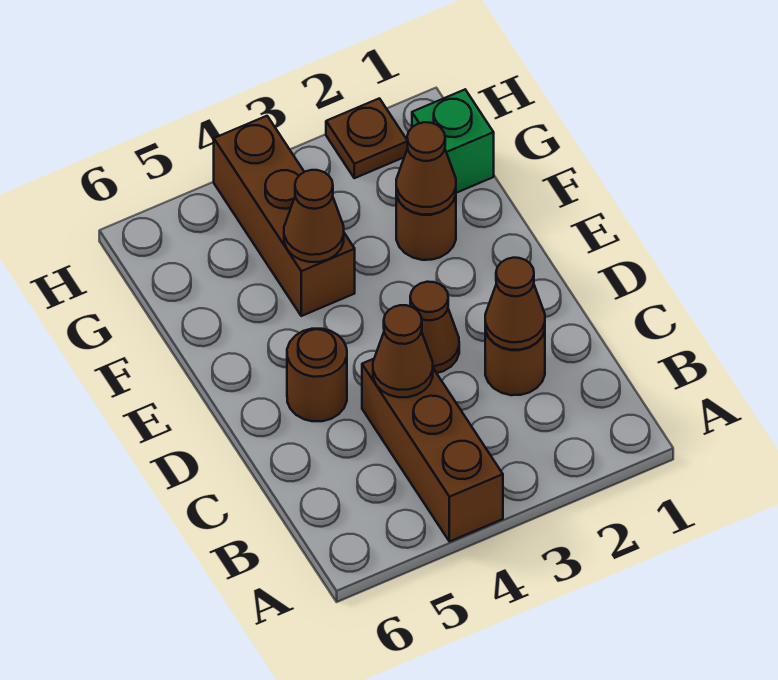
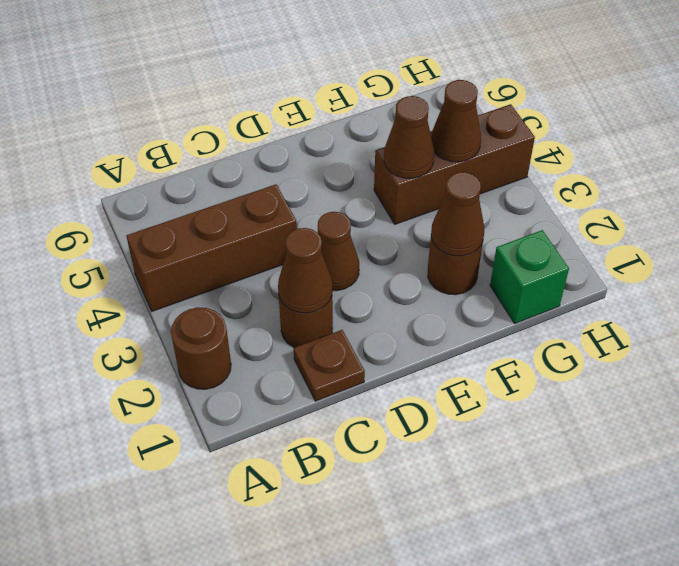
brown cone C4 level 2 -> brown cone G4 level 2
brown round brick D5 level 1 -> brown round brick A2 level 1
brown plate H2 level 1 -> brown plate C1 level 1

